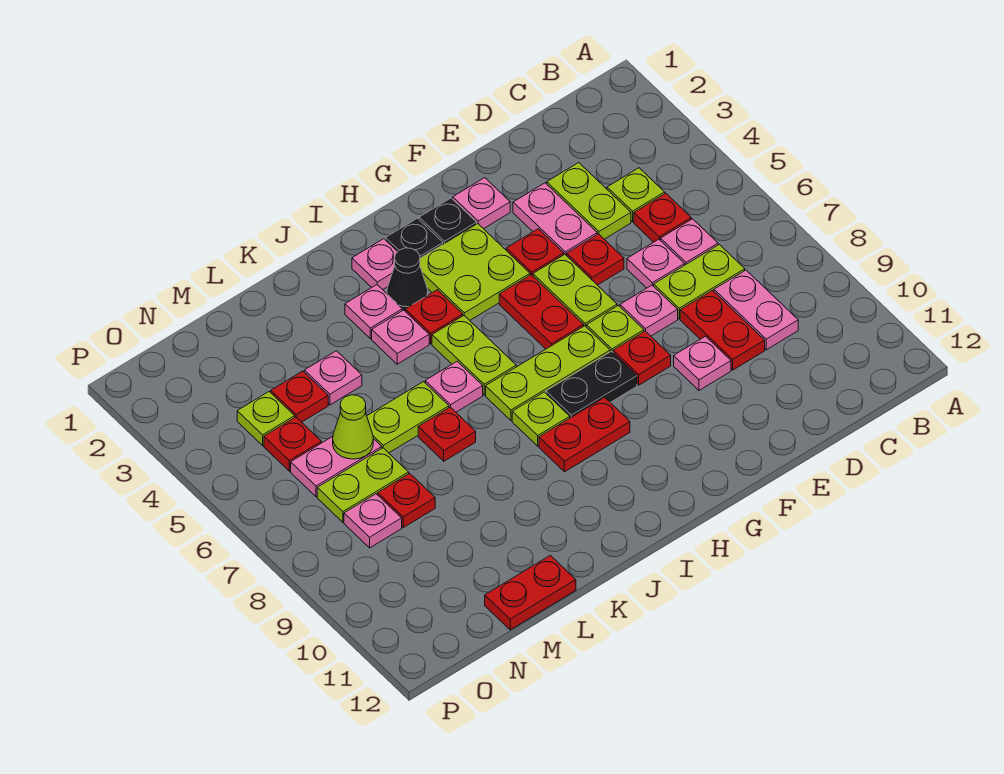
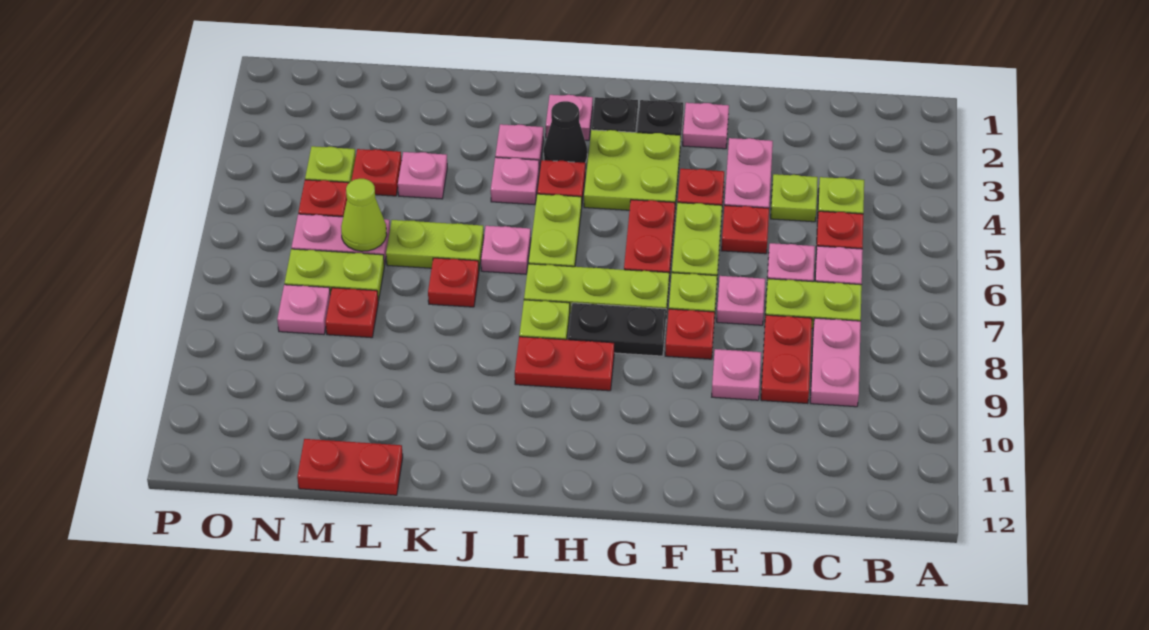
lime plate D3:D4 level 1 -> lime plate D4 level 1

